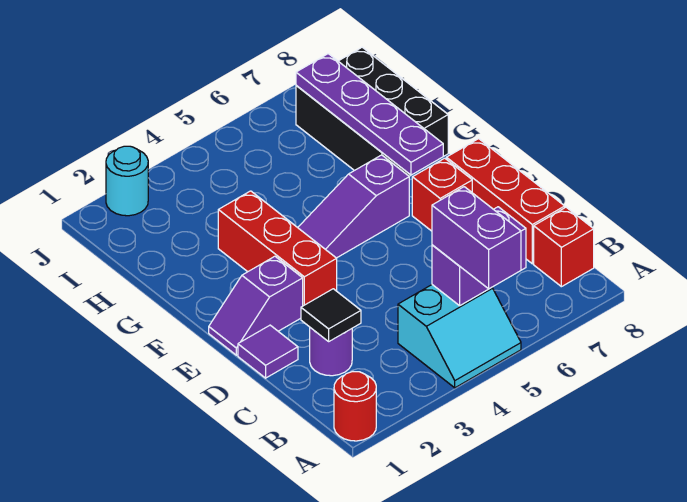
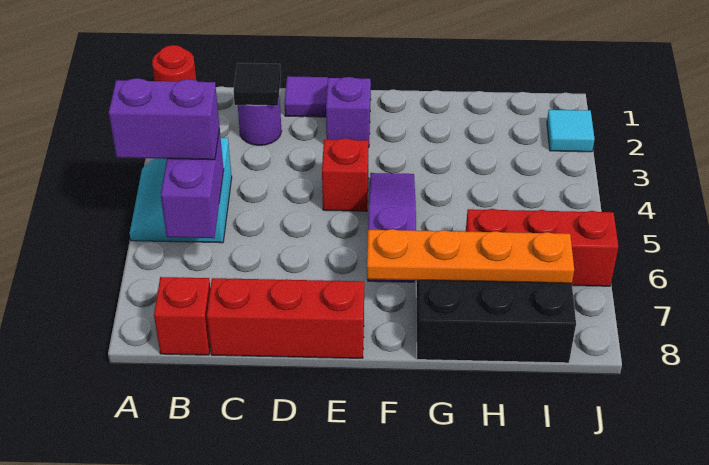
red brick E3:G3 level 1 -> red brick H6:J6 level 1
red brick E7 level 1 -> red brick E4 level 1
purple plate F7:I7 level 2 -> orange plate F7:I7 level 2
cyan round brick J2 level 1 -> cyan tile J2 level 1

